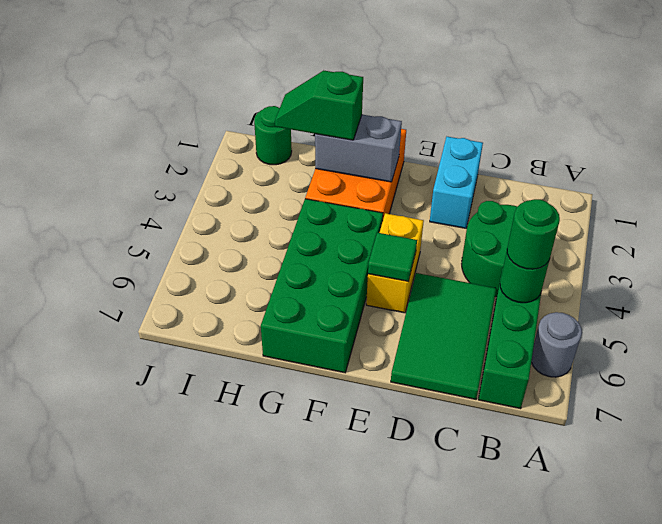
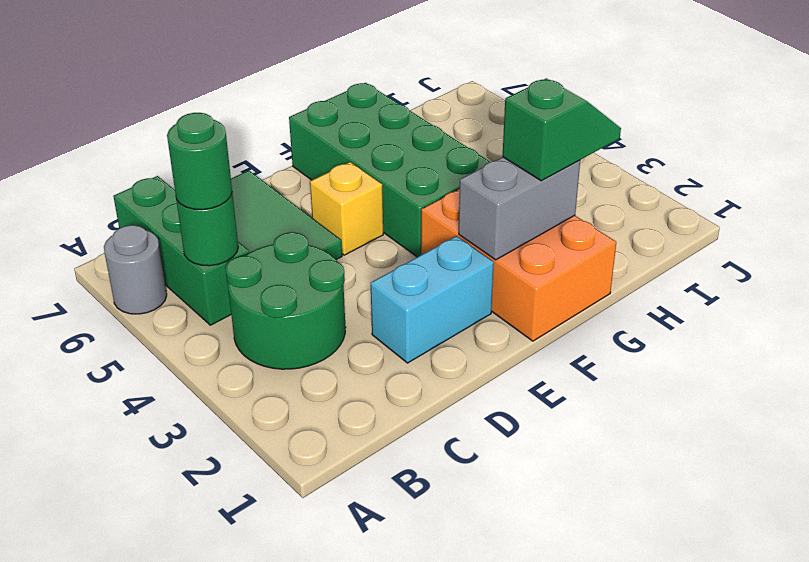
cyan brick D1:D2 level 1 -> cyan brick D2:E2 level 1
yellow brick E4:E5 level 1 -> yellow brick E5 level 1
green tile E5 level 2 -> none
green round brick I1 level 1 -> none

